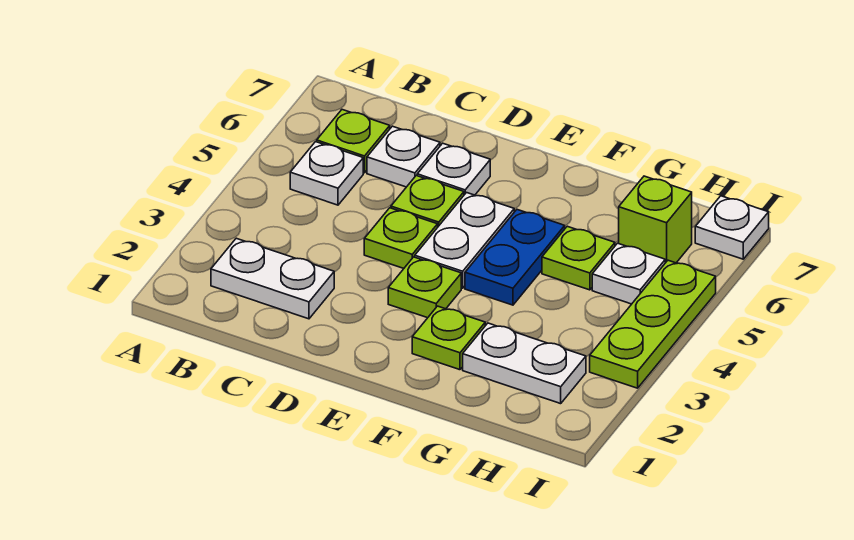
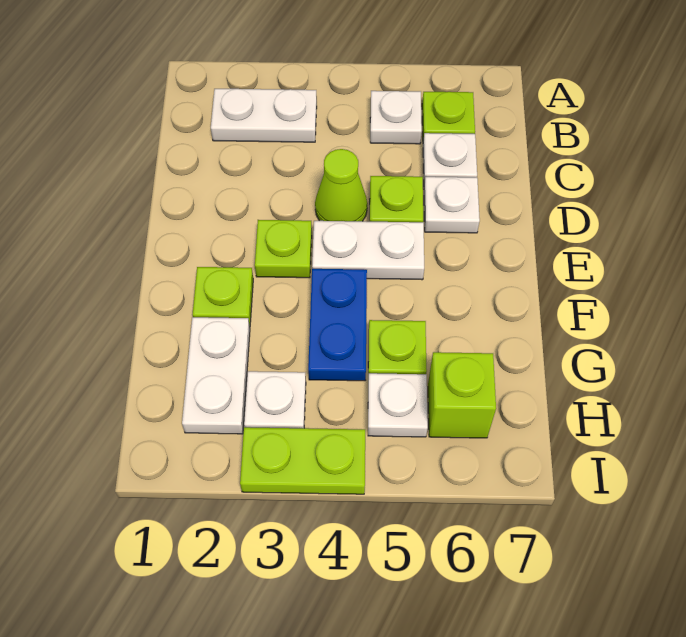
white plate B2:C2 level 1 -> white plate B2:B3 level 1
lime plate D4 level 1 -> lime cone D4 level 1
blue plate F4:F5 level 1 -> blue plate F4:G4 level 1
lime plate I3:I5 level 1 -> lime plate I3:I4 level 1
white plate I7 level 1 -> white plate H3 level 1

